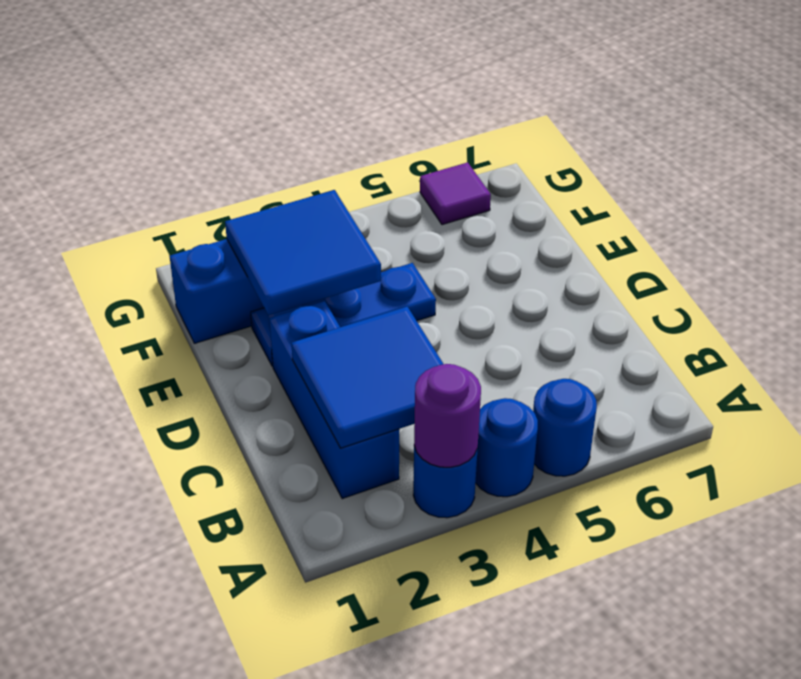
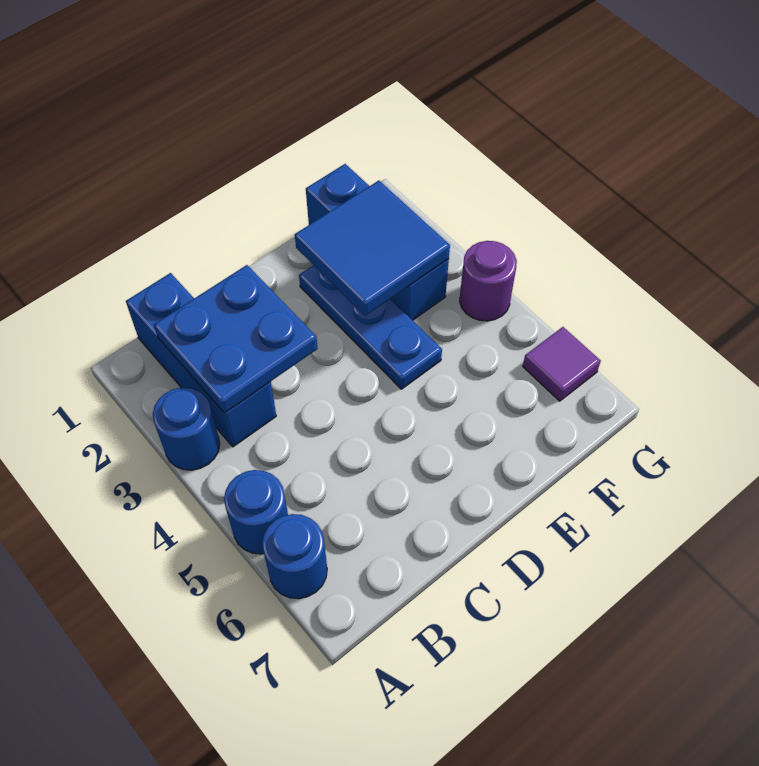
purple round brick A3 level 2 -> purple round brick G4 level 1
blue round brick A4 level 1 -> blue round brick A6 level 1
blue brick B2:D2 level 1 -> blue brick B1:B3 level 1
blue tile B2:C3 level 2 -> blue plate B2:C3 level 2

